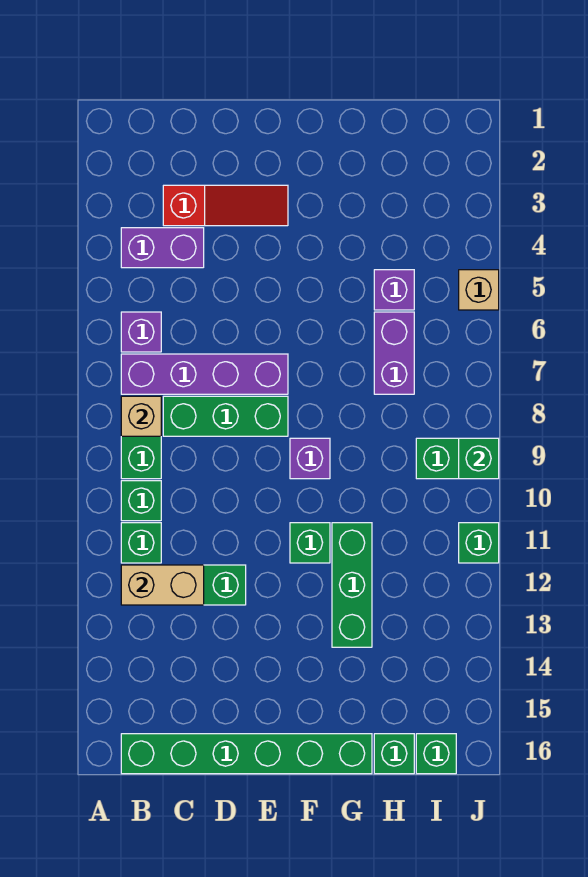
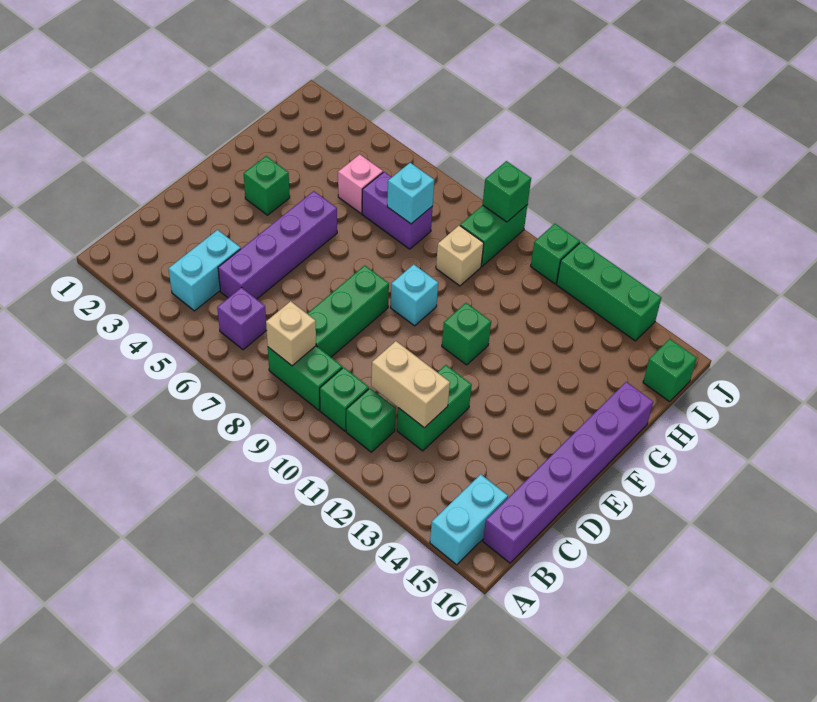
none -> cyan brick A15:B15 level 1
purple brick B4:C4 level 1 -> cyan brick B4:C4 level 1
purple brick B7:E7 level 1 -> purple brick C5:F5 level 1
tan brick B12:C12 level 2 -> tan brick C11:C12 level 2
green brick B16:G16 level 1 -> purple brick B16:G16 level 1
red slope C3:E3 level 1 top C -> none
purple brick F9 level 1 -> cyan brick F9 level 1
green brick G11:G13 level 1 -> green brick J12:J14 level 1
purple brick H5 level 1 -> pink brick H5 level 1
none -> cyan brick H7 level 2
green brick H16 level 1 -> green brick F3 level 1
tan brick J5 level 1 -> tan brick H9 level 1

